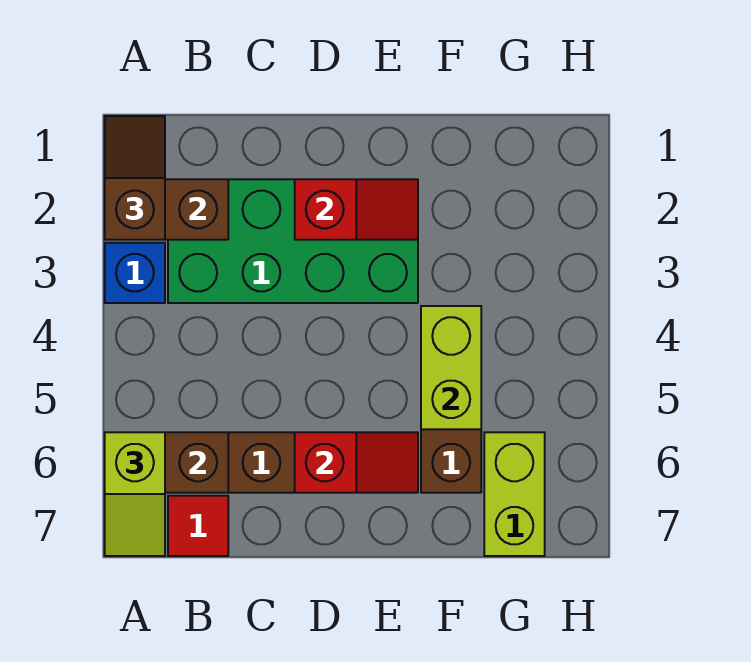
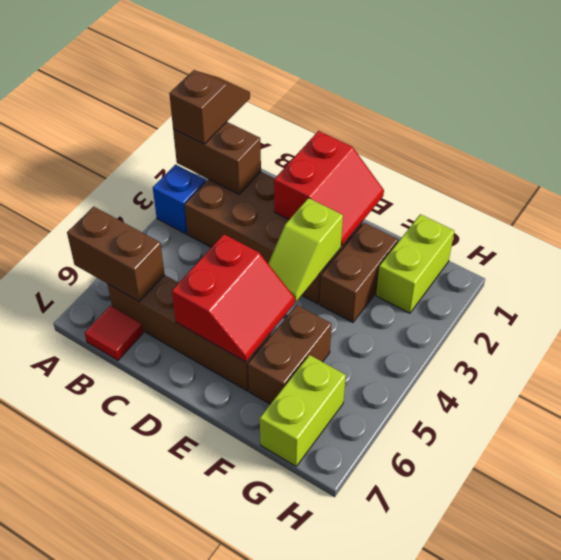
lime slope A6:A7 level 3 top 6 -> lime slope E3:E4 level 2 top 3
green brick B2:E3 level 1 -> brown brick B2:E3 level 1
red slope D2:E2 level 2 top D -> red slope D1:E2 level 2 top D
red slope D6:E6 level 2 top D -> red slope D5:E6 level 2 top D
none -> brown brick F2:F3 level 1
lime brick F4:F5 level 2 -> lime brick G1:G2 level 1

